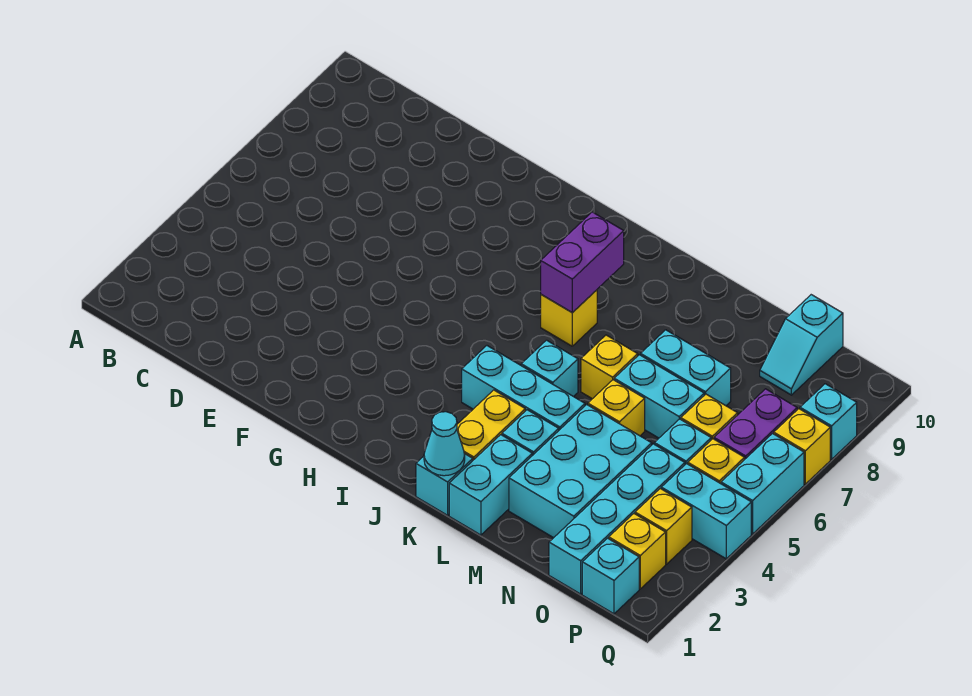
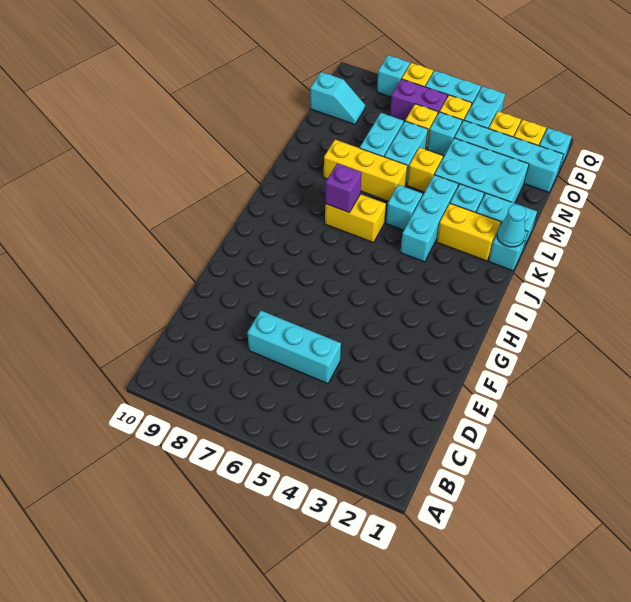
none -> cyan brick D5:D7 level 1
yellow brick J7 level 1 -> yellow brick J6:J7 level 1
purple brick J7:J8 level 2 -> purple brick J7 level 2
yellow brick L6 level 1 -> yellow brick L6:L8 level 1

